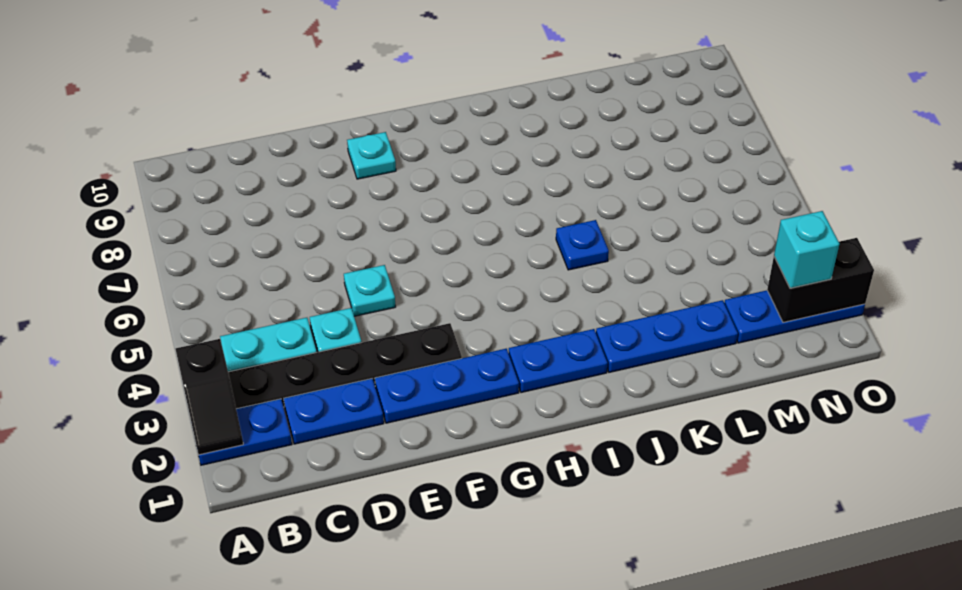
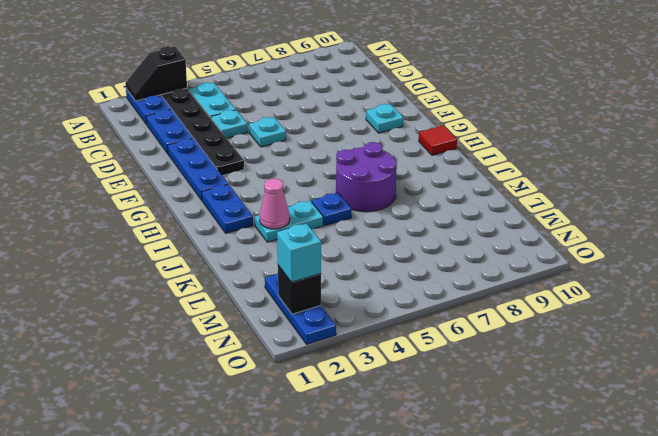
none -> red tile H10 level 1
none -> purple round brick I6:J7 level 1
blue plate J2:L2 level 1 -> none
none -> cyan plate J3:J4 level 1
none -> pink cone J3 level 2
black brick N2:O2 level 2 -> black brick N2 level 2

